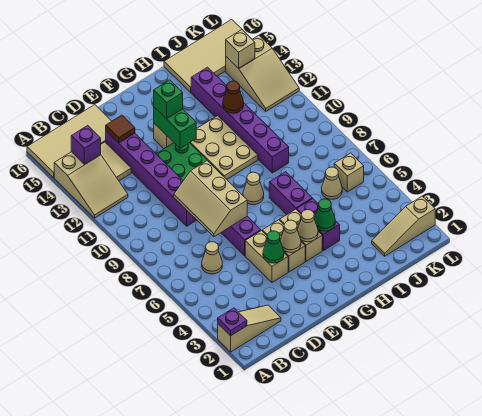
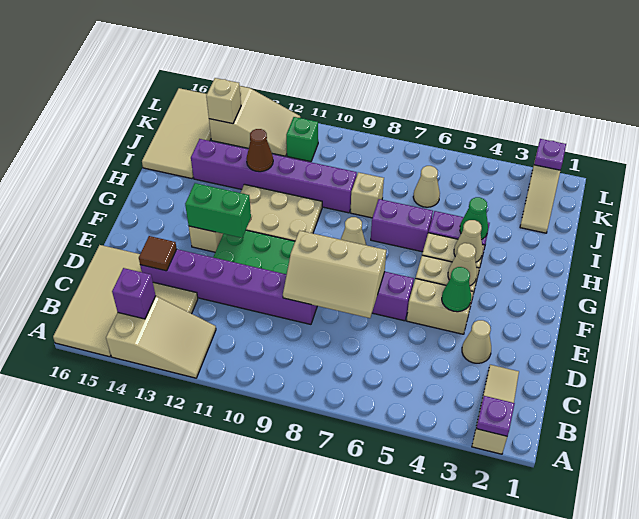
tan cone C6 level 1 -> tan cone D3 level 1
green brick F13 level 3 -> green brick K11 level 1
tan brick K6 level 1 -> tan brick I8 level 1
none -> purple plate L2 level 2

